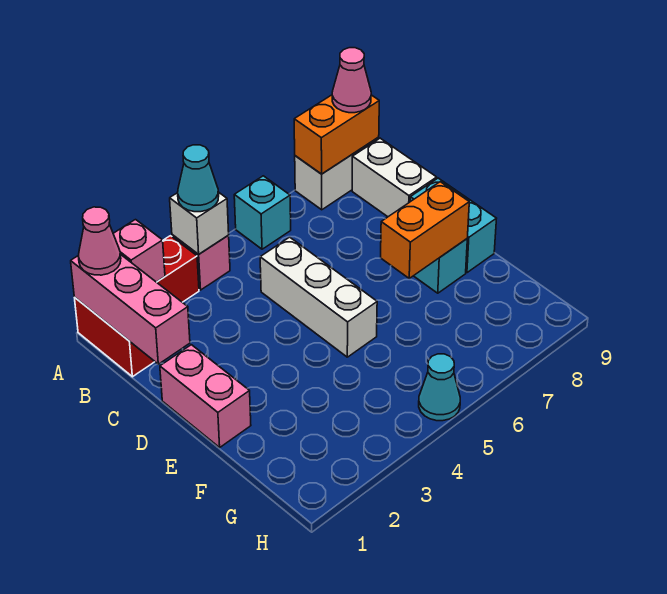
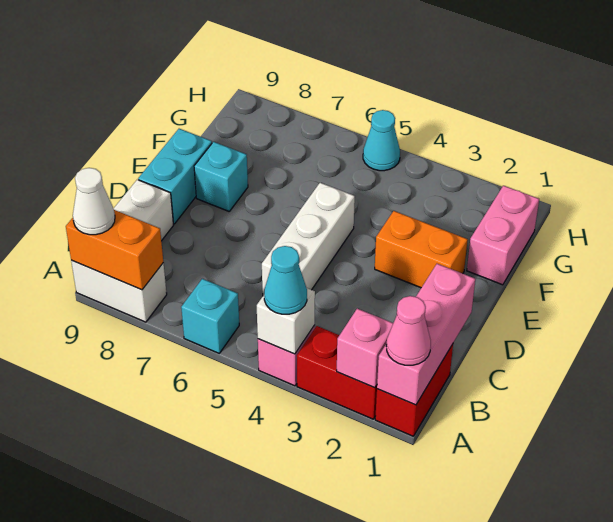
pink cone A9 level 3 -> white cone A9 level 3
pink brick D1:E1 level 1 -> pink brick F1:G1 level 1
orange brick E7:E8 level 2 -> orange brick E2:E3 level 1

